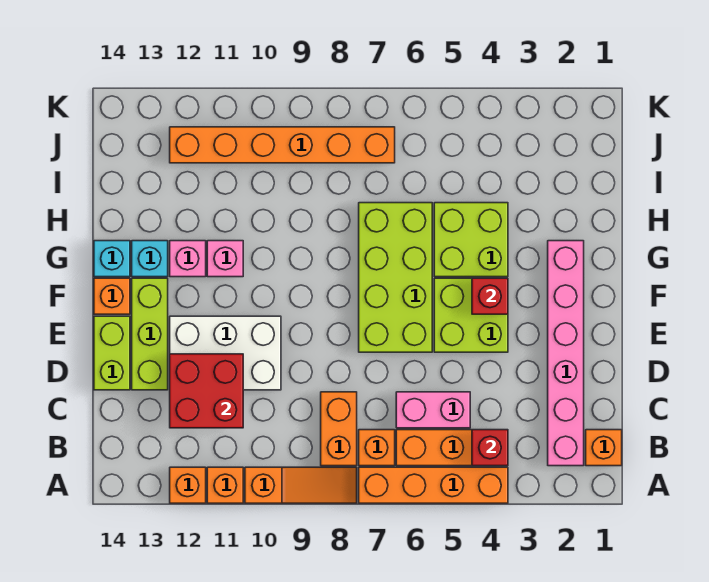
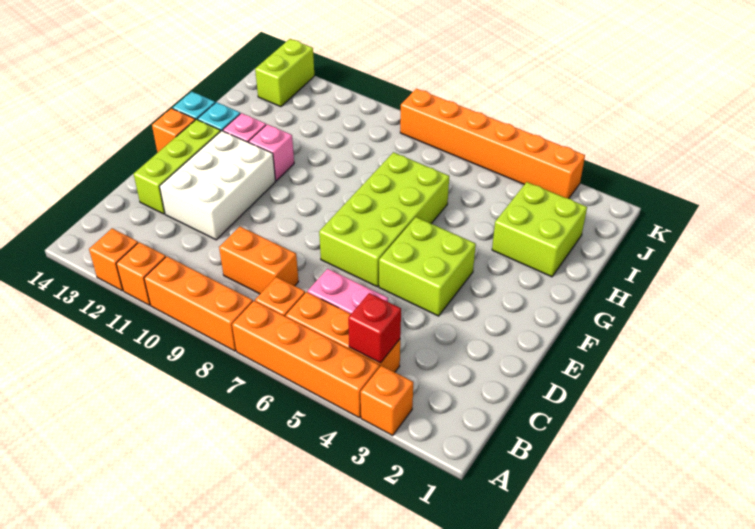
orange slope A8:A10 level 1 top 10 -> orange brick A8:A10 level 1
orange brick B1 level 1 -> orange brick A3 level 1
pink brick B2:G2 level 1 -> none
orange brick B8:C8 level 1 -> orange brick C8:C9 level 1
red brick C11:D12 level 2 -> none
white brick D10:E12 level 1 -> white brick D11:F12 level 1
lime brick D14:E14 level 1 -> lime brick J13:K13 level 1
red brick F4 level 2 -> none
lime brick G4:H5 level 1 -> lime brick H2:I3 level 1
orange brick J7:J12 level 1 -> orange brick K3:K8 level 1

